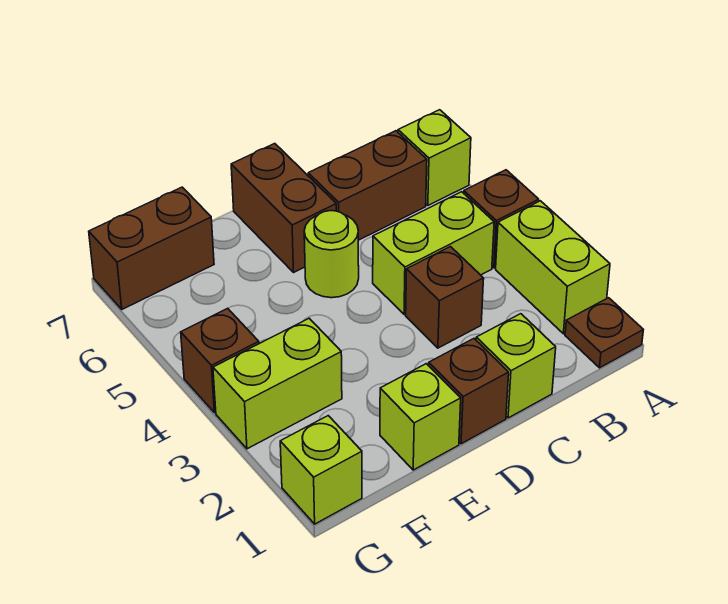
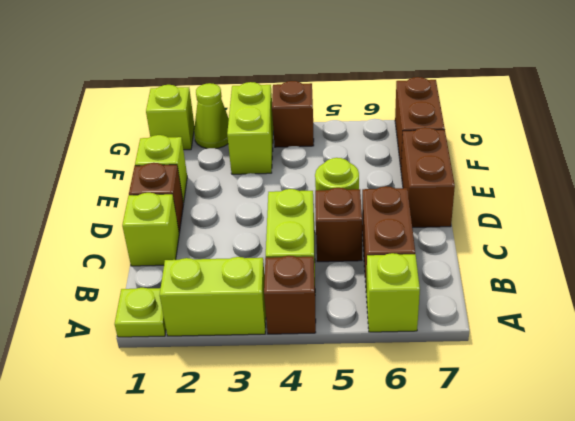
brown plate A1 level 1 -> lime plate A1 level 1
brown brick C3 level 1 -> brown brick C5 level 1
brown brick D6:D7 level 1 -> brown brick D7:E7 level 1
none -> lime cone G2 level 1

